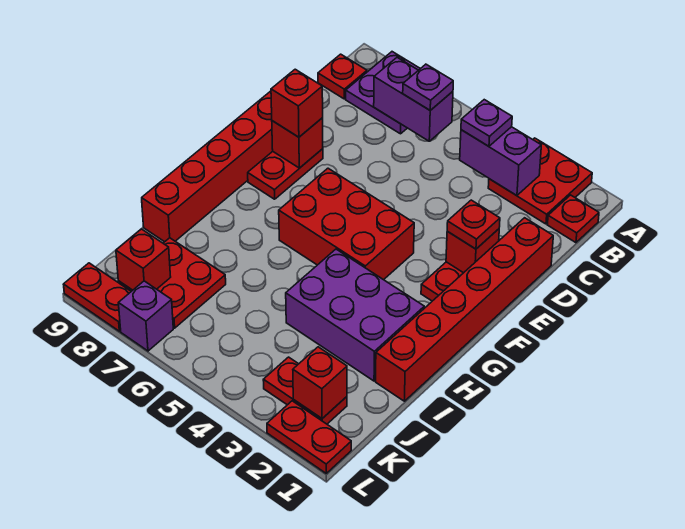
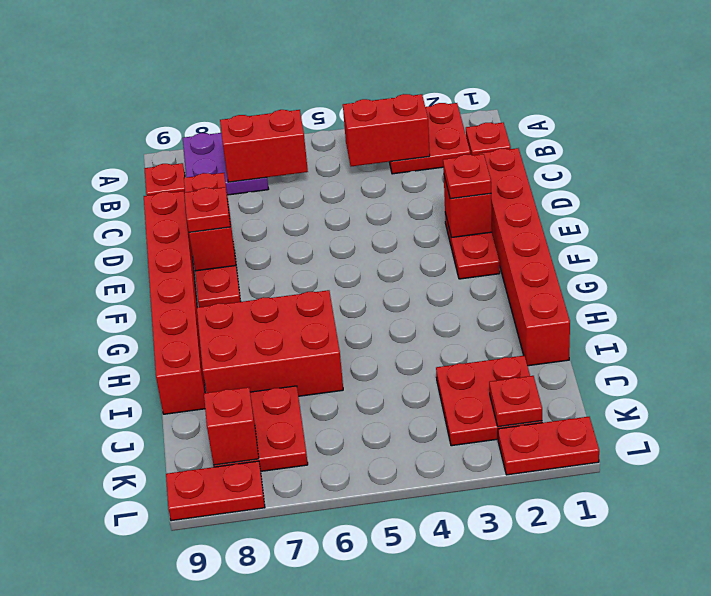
purple brick B3:B4 level 2 -> red brick B3:B4 level 2
purple plate B4 level 3 -> none
purple brick B6:B7 level 2 -> red brick B6:B7 level 2
purple plate B6 level 3 -> none
red brick E8 level 2 -> red brick D8:E8 level 2
red brick E8 level 3 -> red plate E8 level 3
red brick F4:G6 level 1 -> red brick H6:I8 level 1
purple brick H2:I4 level 1 -> none
red plate K2:K3 level 1 -> red plate J2:K3 level 1
red brick K2 level 2 -> red plate K2 level 2
purple brick L7 level 1 -> none

